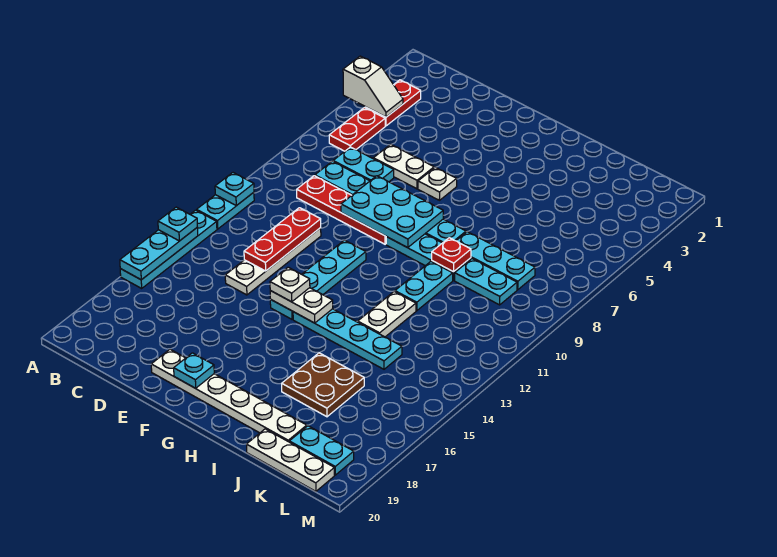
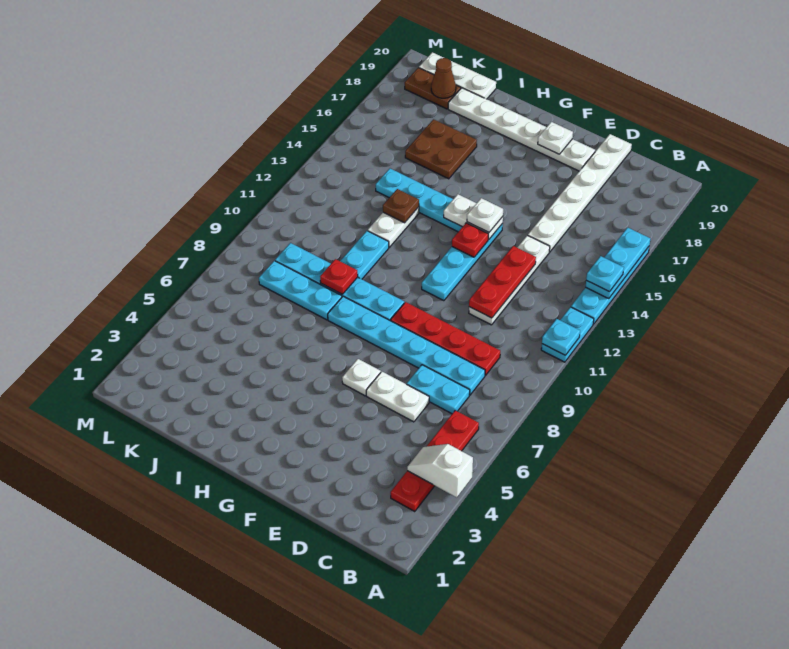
none -> white plate D15:D20 level 1
cyan plate E8:G9 level 2 -> none
none -> red plate F13 level 2
cyan plate F19 level 2 -> white plate F19 level 2
none -> brown plate I13 level 2
cyan plate K19:L19 level 1 -> brown plate K19:L19 level 1
none -> brown cone K19 level 2

